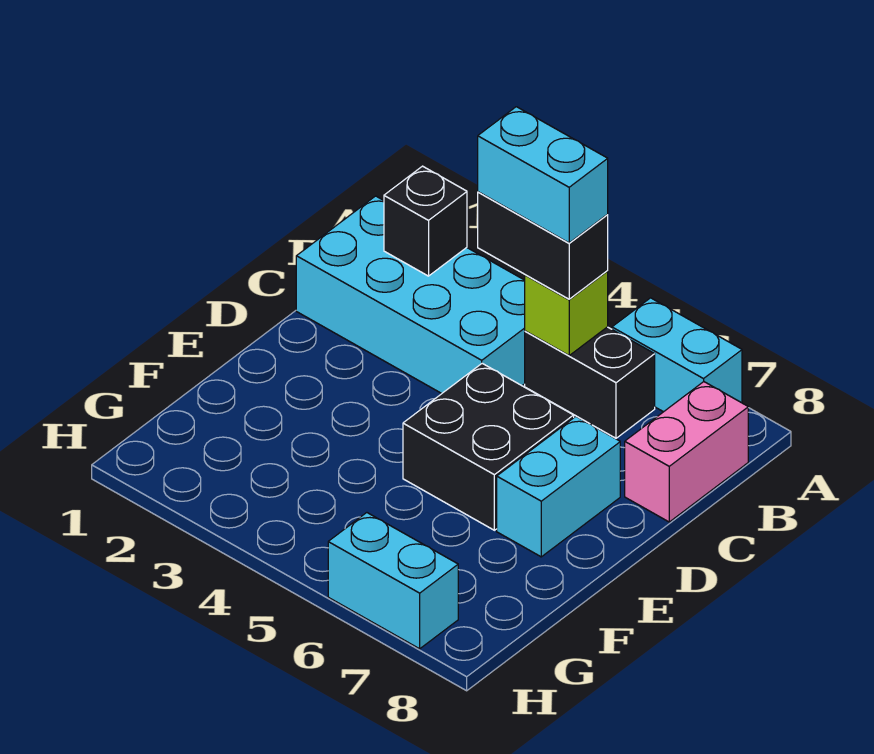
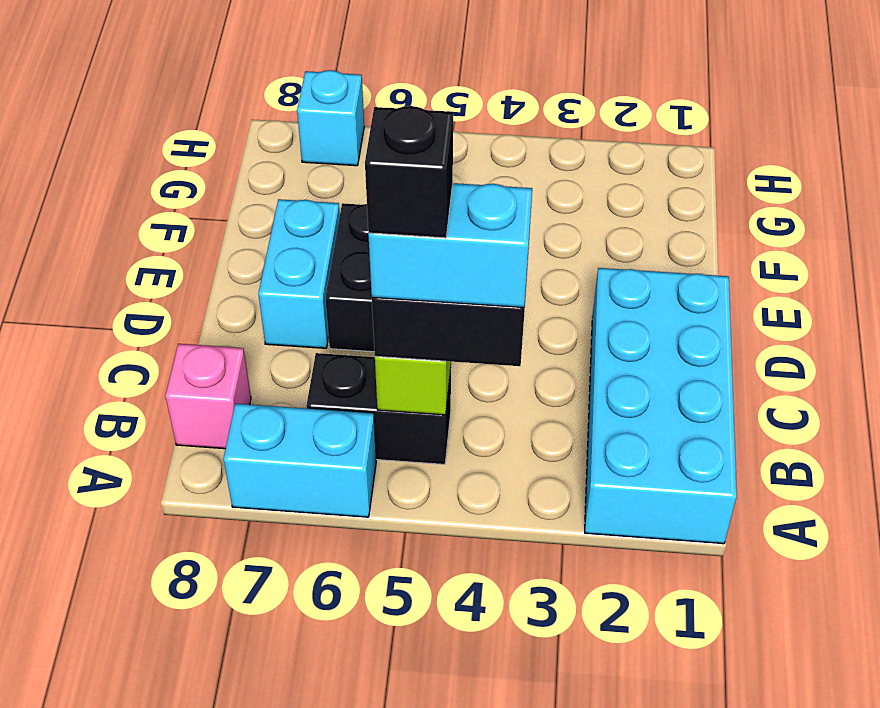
cyan brick B1:C4 level 1 -> cyan brick A1:D2 level 1
black brick B2 level 2 -> black brick B5 level 5
pink brick B8:C8 level 1 -> pink brick B8 level 1
cyan brick H6:H7 level 1 -> cyan brick H7 level 1

